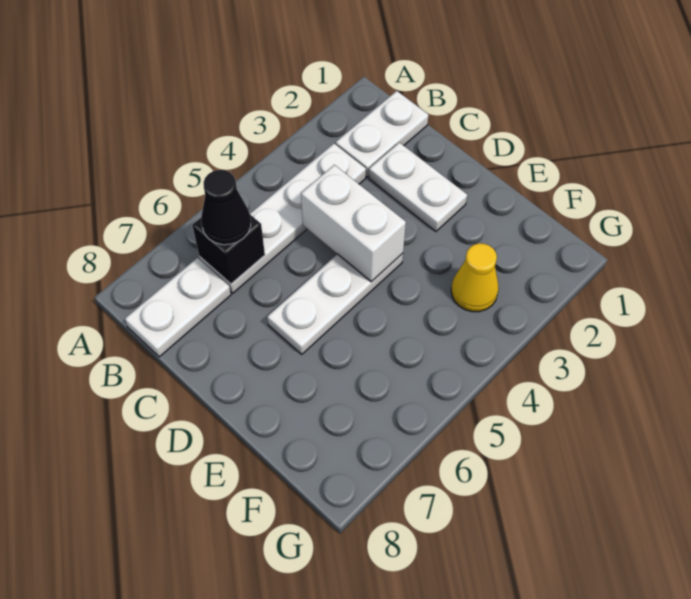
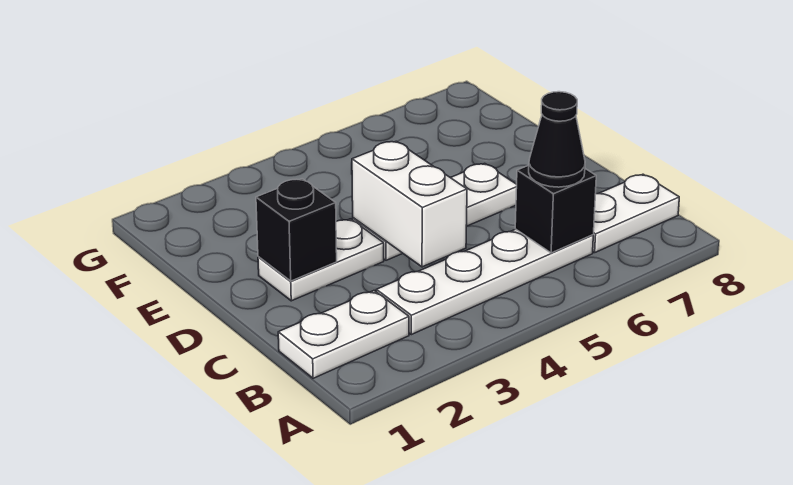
white plate C2:D2 level 1 -> white plate D2:D3 level 1
none -> black brick D2 level 2
yellow cone F3 level 1 -> none

